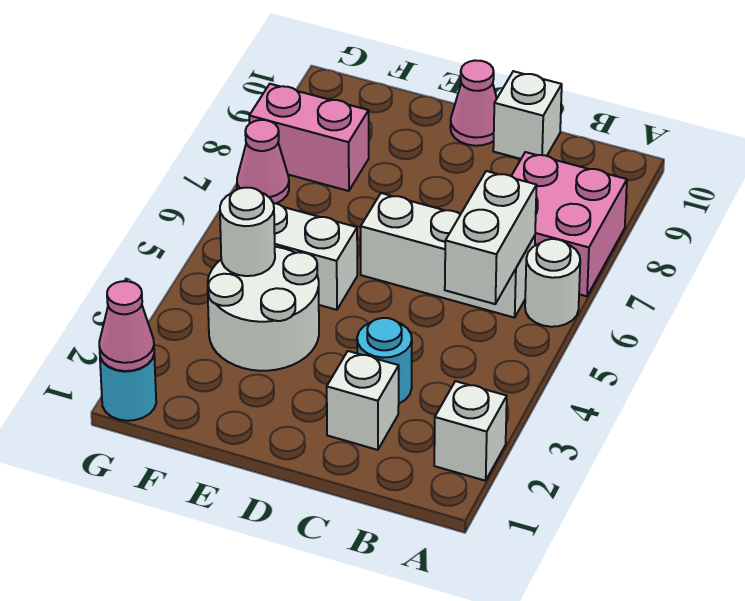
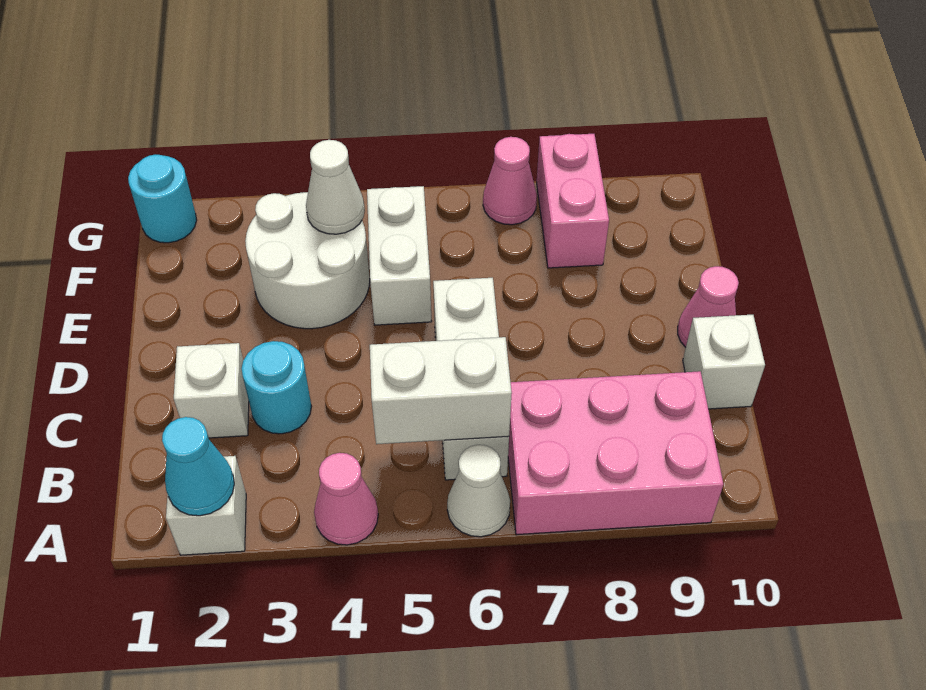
none -> cyan cone A2 level 2
white round brick A6 level 1 -> white cone A6 level 1
pink brick A7:B8 level 1 -> pink brick A7:B9 level 1
white round brick F4 level 2 -> white cone F4 level 2
pink cone G1 level 2 -> pink cone A4 level 1

